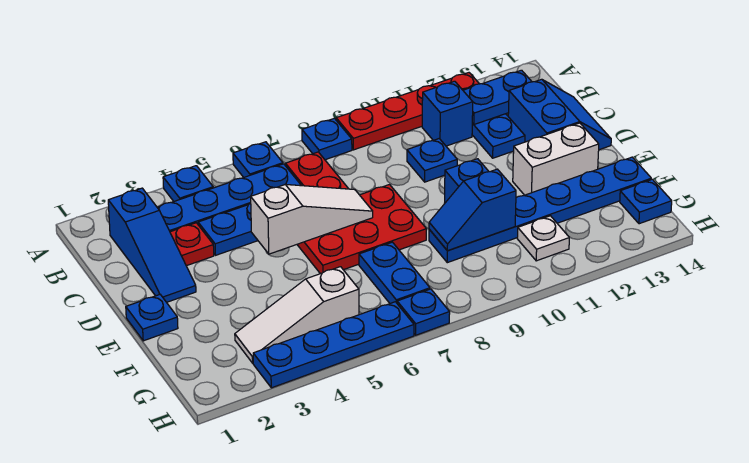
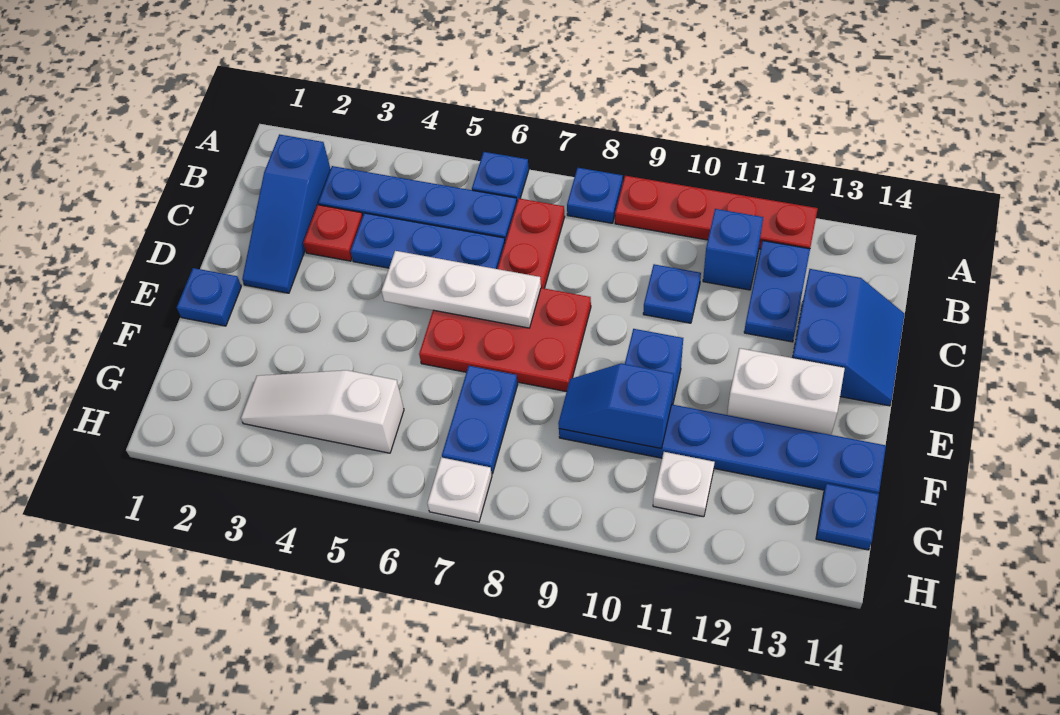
blue plate A4 level 1 -> none
blue plate B12:B13 level 2 -> none
white slope D5:D7 level 2 top 5 -> white plate D5:D7 level 2
blue plate H3:H6 level 1 -> none
blue plate H7 level 1 -> white plate H7 level 1

